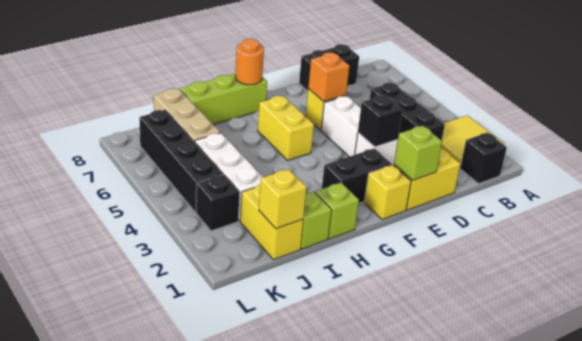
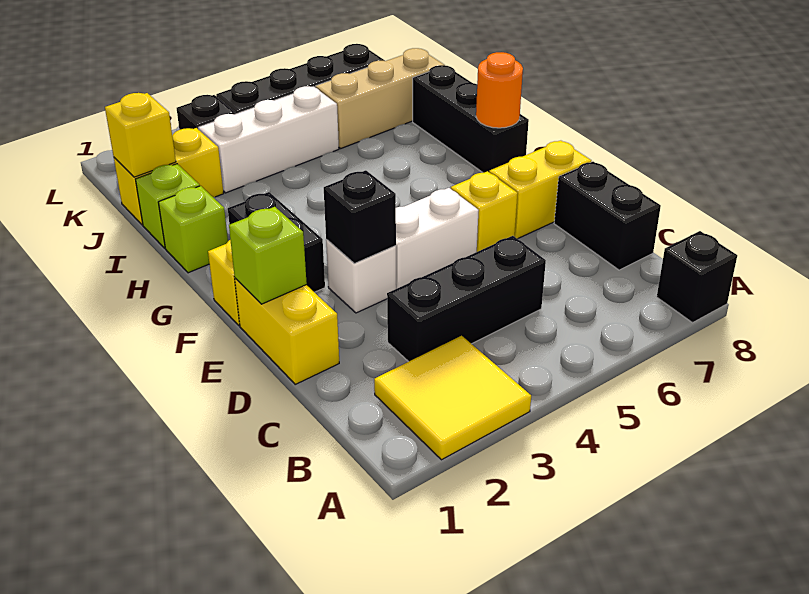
black brick B1 level 1 -> black brick A8 level 1
orange brick E6 level 2 -> none
yellow brick G5:G6 level 1 -> yellow brick E7:E8 level 1
lime brick G8:I8 level 1 -> black brick G8:I8 level 1

